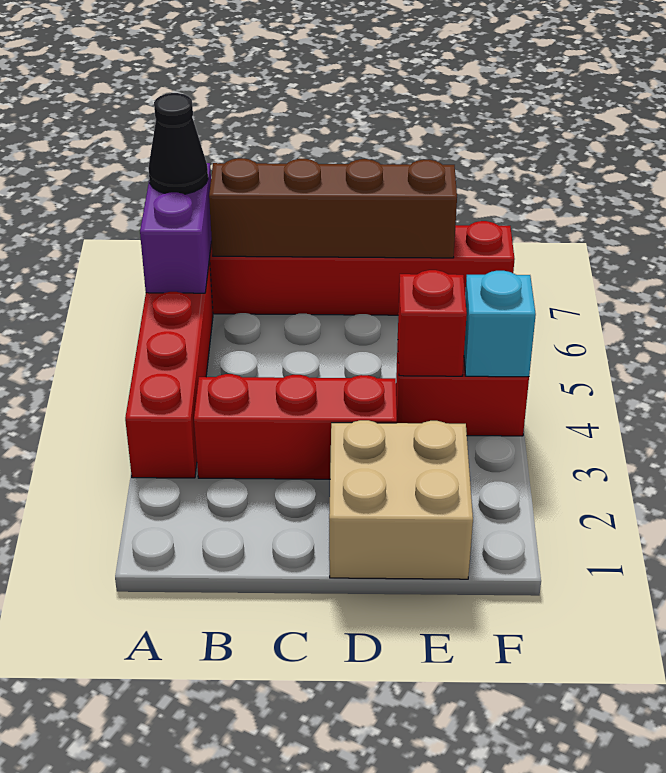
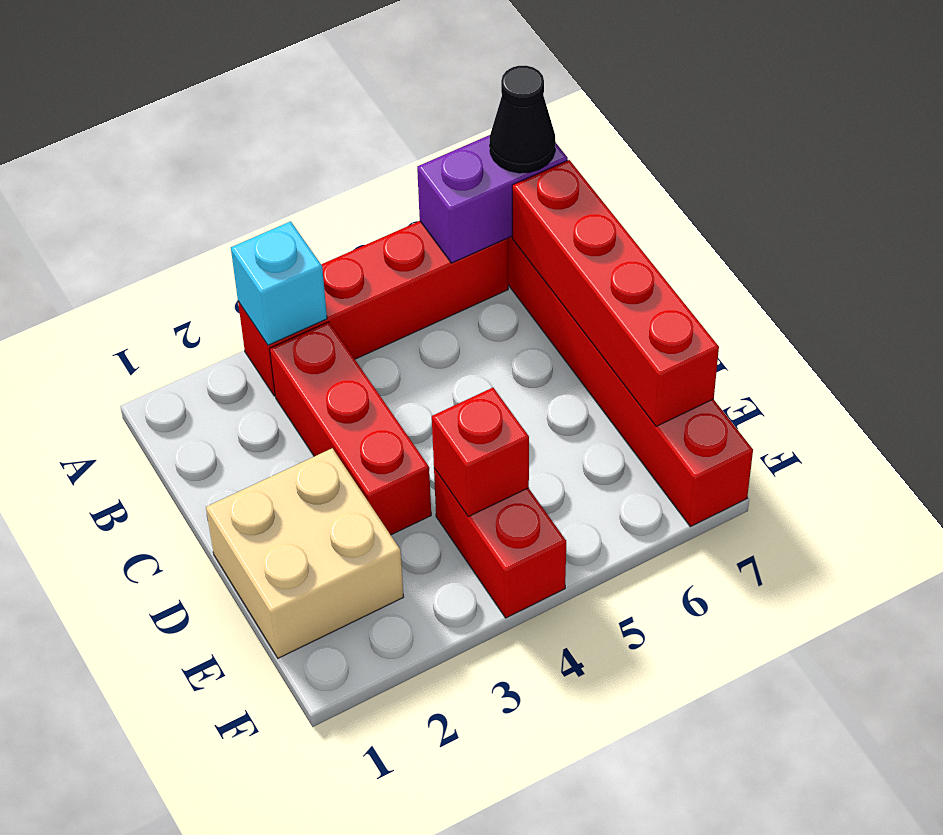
brown brick B7:E7 level 2 -> red brick B7:E7 level 2
cyan brick F4 level 2 -> cyan brick A3 level 2

